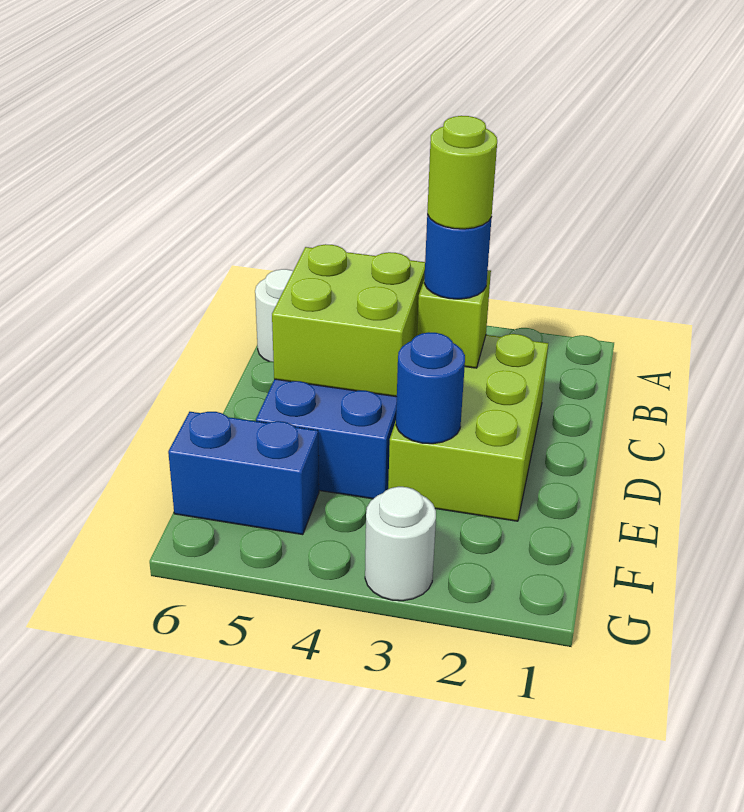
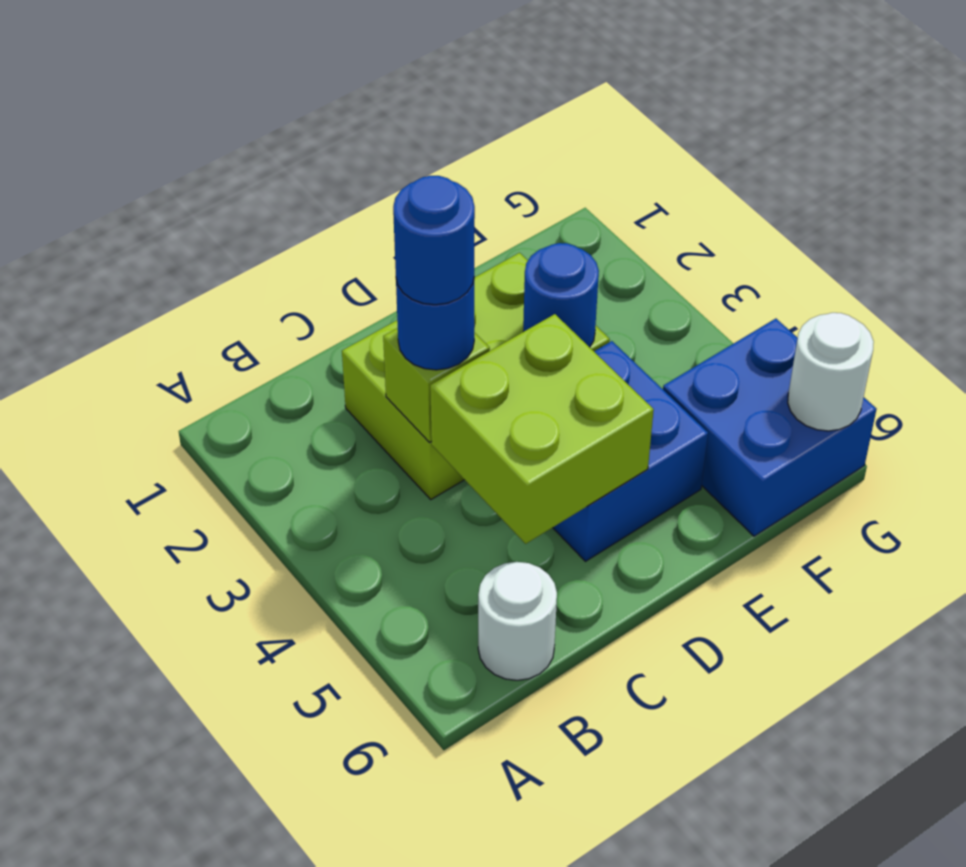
lime round brick C3 level 4 -> blue round brick C3 level 4
blue brick F5:F6 level 1 -> blue brick F5:G6 level 1
white round brick G3 level 1 -> white round brick G6 level 2

